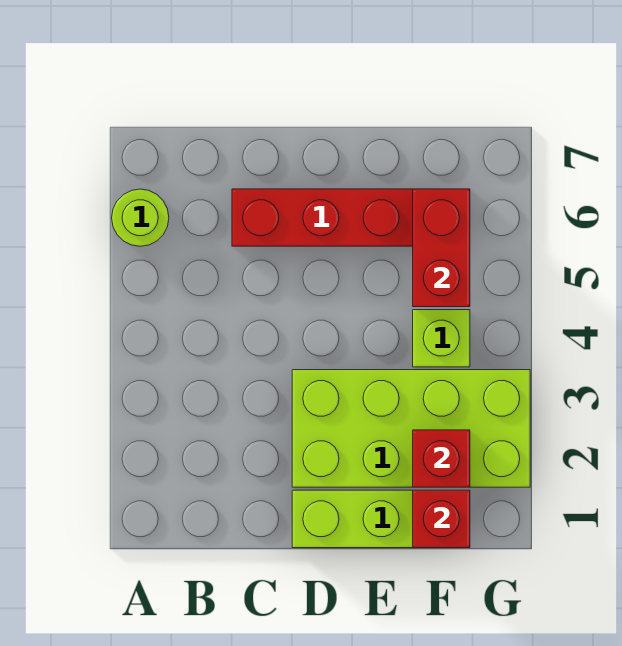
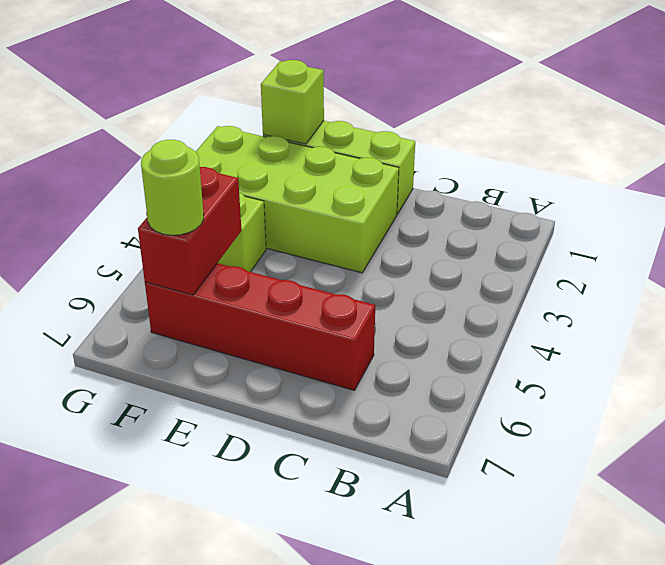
lime round brick A6 level 1 -> lime round brick F6 level 3
red brick F1 level 2 -> lime brick F1 level 2
red brick F2 level 2 -> none

